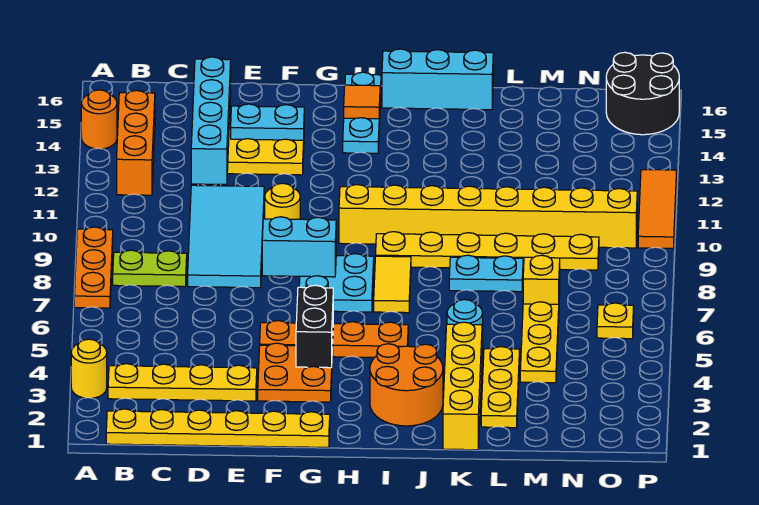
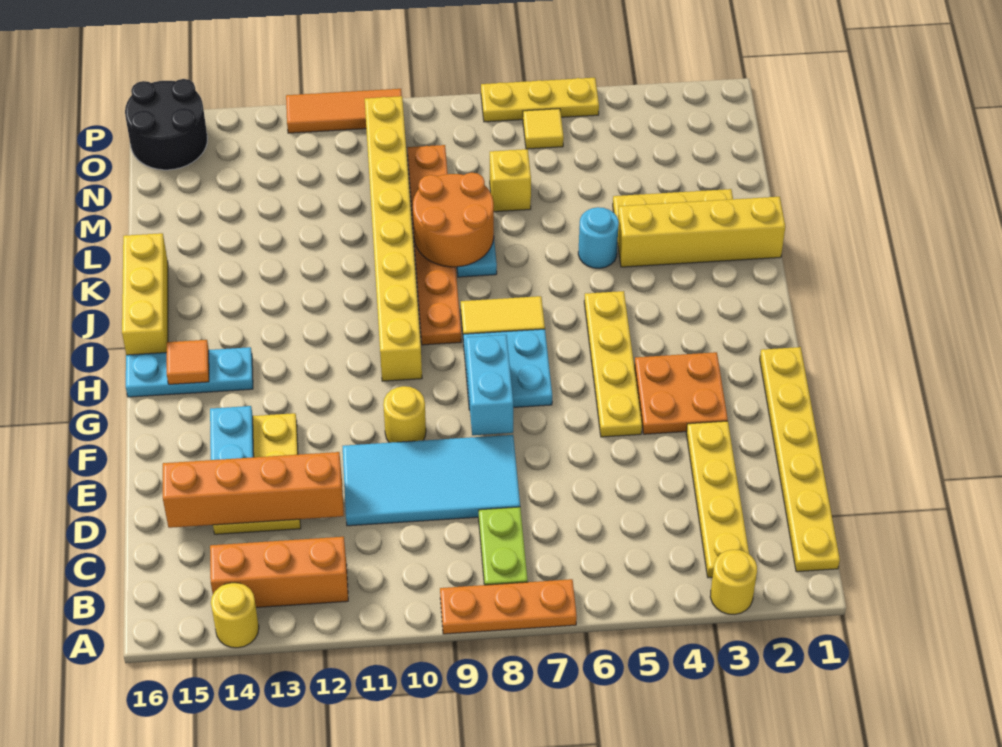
orange round brick A14 level 1 -> yellow round brick A14 level 1
cyan brick D12:D15 level 2 -> orange brick D12:D15 level 2
orange plate F5:I5 level 1 -> yellow plate F5:I5 level 1
black brick G4:G5 level 2 -> none
orange round brick I2:J3 level 1 -> orange round brick K8:L9 level 2
yellow plate I9:N9 level 1 -> orange plate I9:N9 level 1
cyan brick I16:K16 level 1 -> yellow brick I16:K16 level 1
yellow plate M4:M6 level 1 -> yellow plate P5:P7 level 1
yellow plate O6 level 1 -> yellow tile O6 level 1

